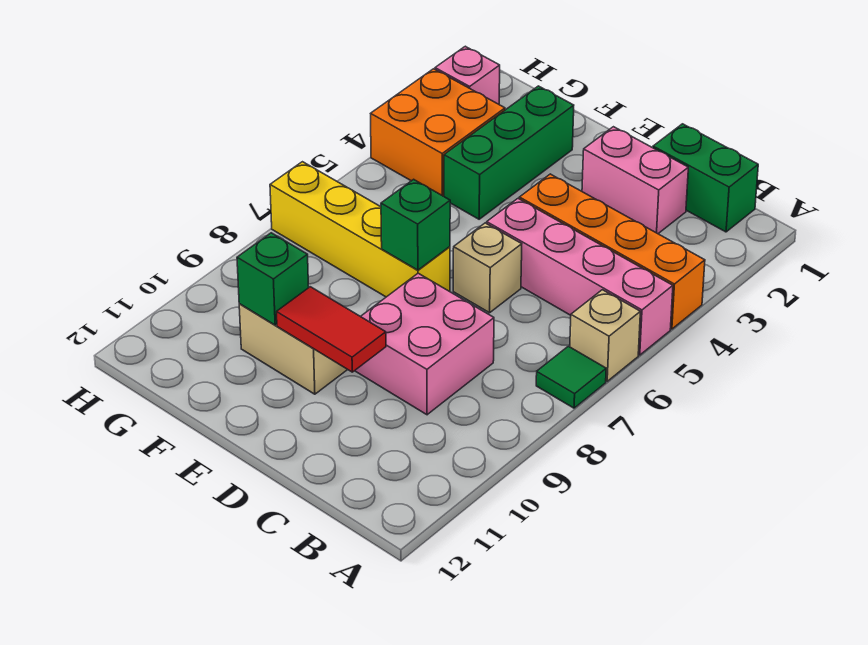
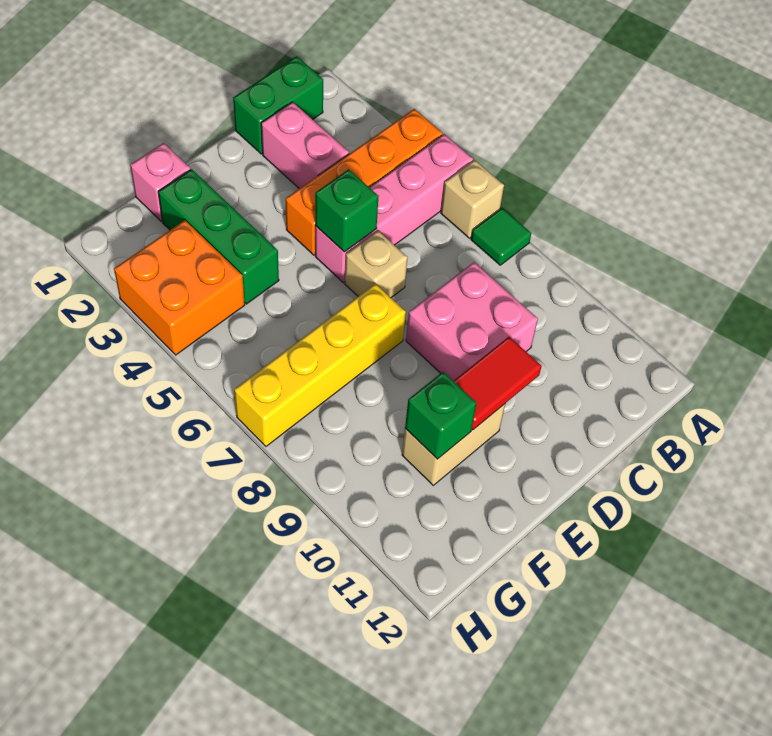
pink brick C2:D2 level 1 -> pink brick C2:C3 level 1
green brick E7 level 2 -> green brick D5 level 2
pink brick H2 level 1 -> pink brick F1 level 1

